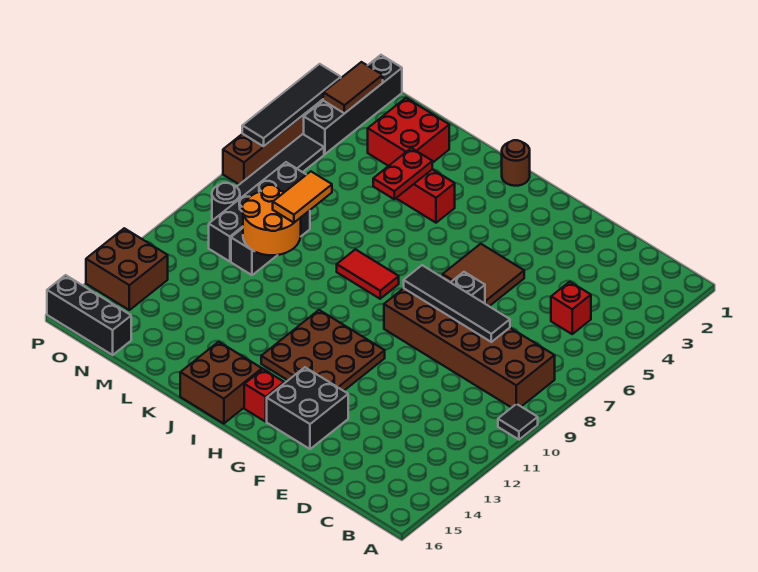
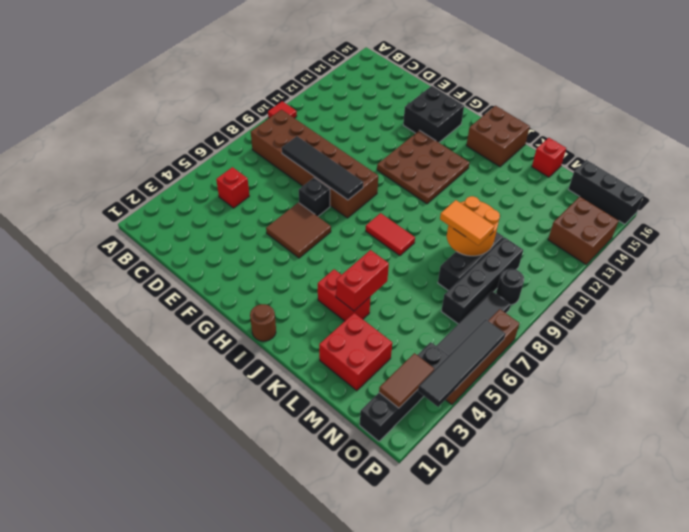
black tile A10 level 1 -> red tile A10 level 1
red brick H15 level 1 -> red brick L16 level 1
red plate K4:K5 level 2 -> red brick K4:K5 level 2
orange tile L8:L9 level 3 -> orange tile L9:M9 level 3

